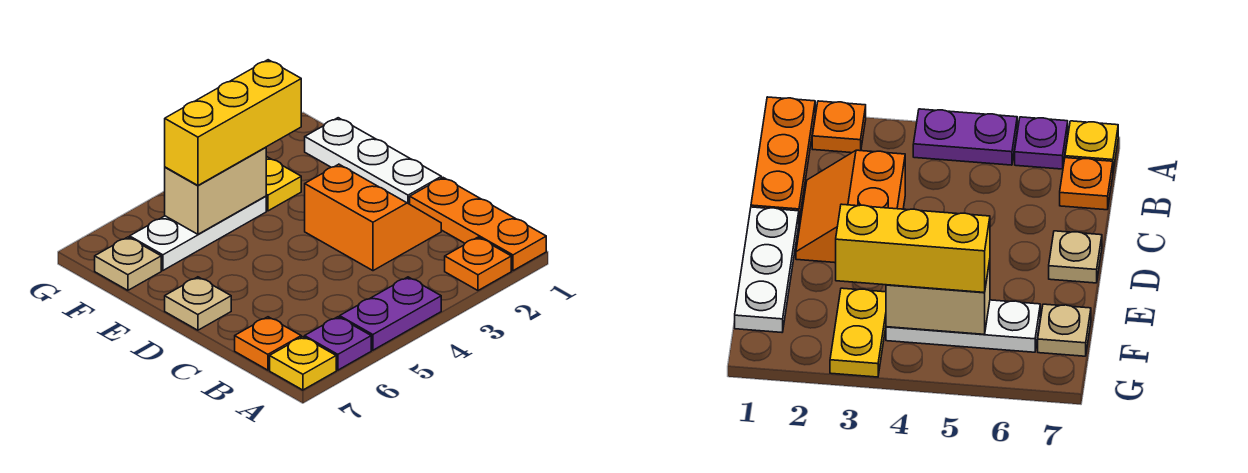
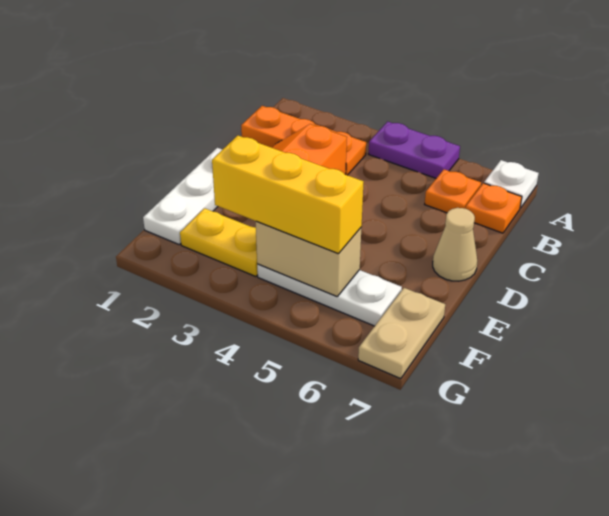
orange plate A1:C1 level 1 -> orange plate B1:B3 level 1
orange plate A2 level 1 -> orange plate B6 level 1
purple plate A6 level 1 -> none
yellow plate A7 level 1 -> white plate A7 level 1
tan plate D7 level 1 -> tan cone D7 level 1
yellow plate F3:G3 level 1 -> yellow plate F2:F3 level 1
tan plate F7 level 1 -> tan plate F7:G7 level 1

